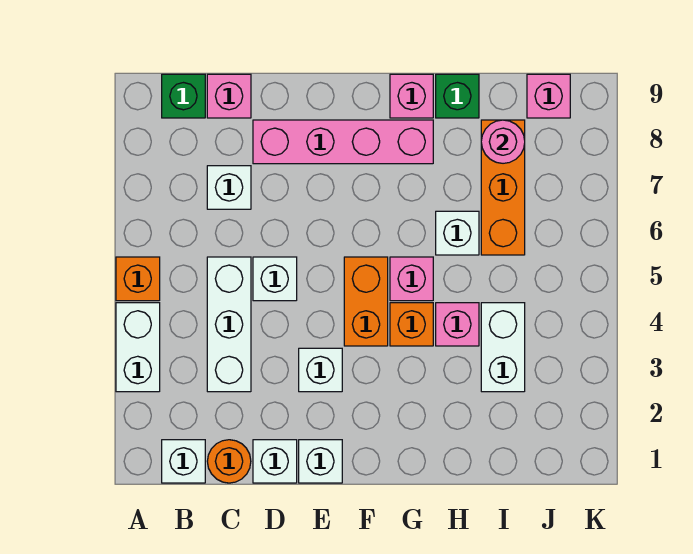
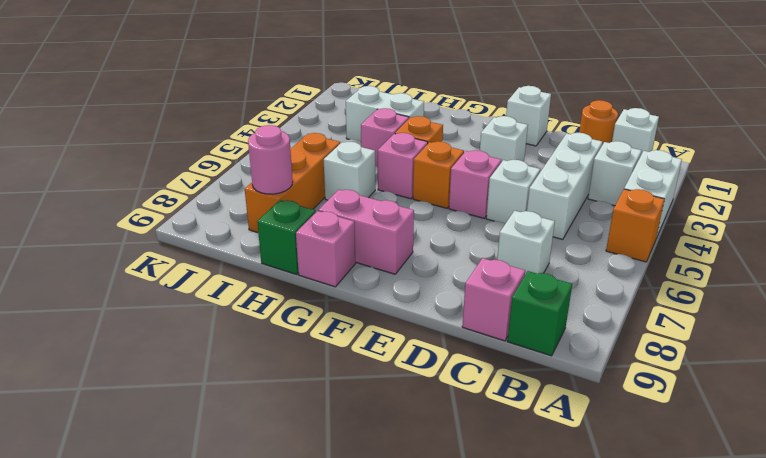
white brick D1 level 1 -> white brick B3 level 1
pink brick D8:G8 level 1 -> pink brick F8:G8 level 1
orange brick F4:F5 level 1 -> orange brick F5 level 1
white brick I3:I4 level 1 -> white brick H3:I3 level 1
pink brick J9 level 1 -> pink brick E5 level 1

